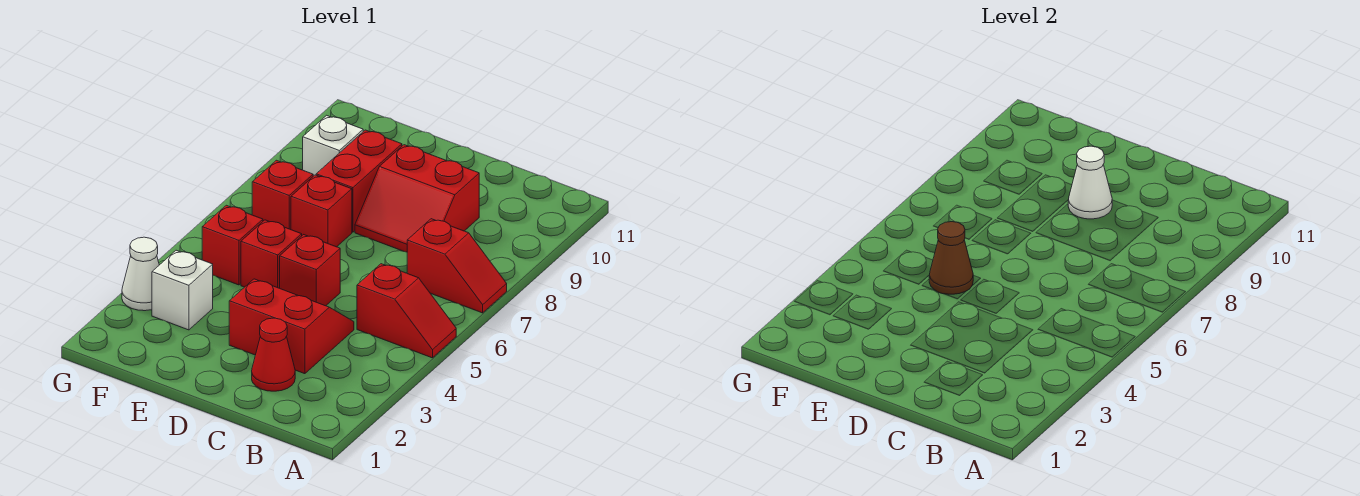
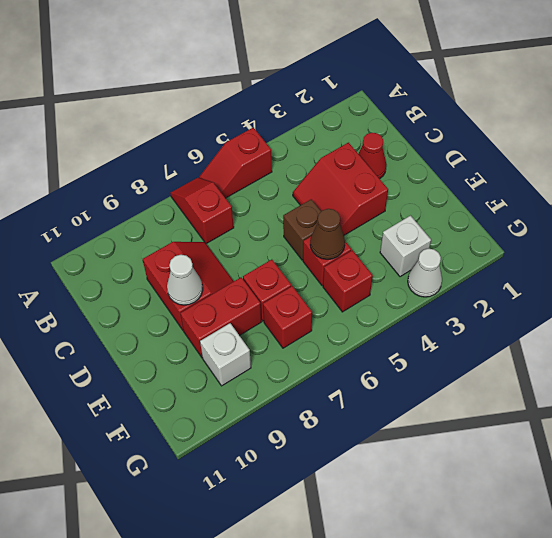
red slope A5:B5 level 1 top B -> red slope A5:A6 level 1 top 5
red brick D5 level 1 -> brown brick D5 level 1

